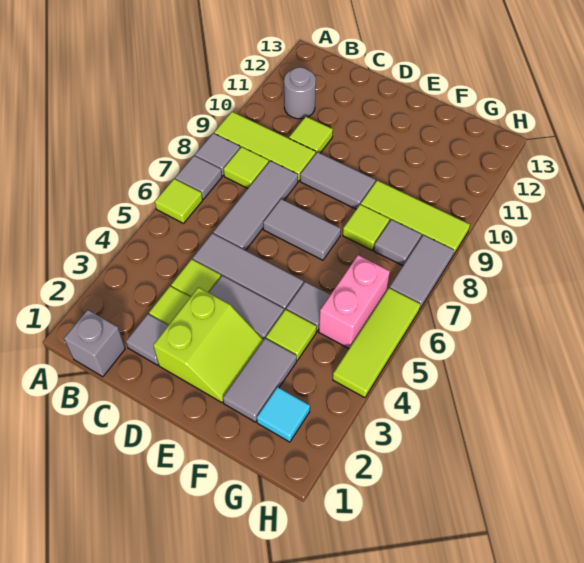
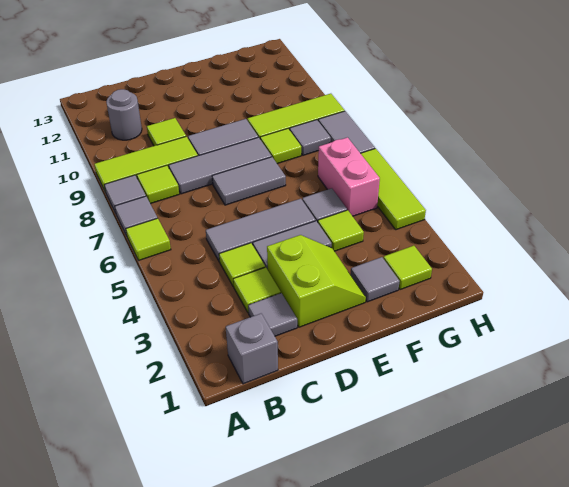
grey tile C6:C8 level 1 -> grey tile C8:E8 level 1
grey tile F2:F3 level 1 -> grey tile F2 level 1
cyan tile G2 level 1 -> lime tile G2 level 1

